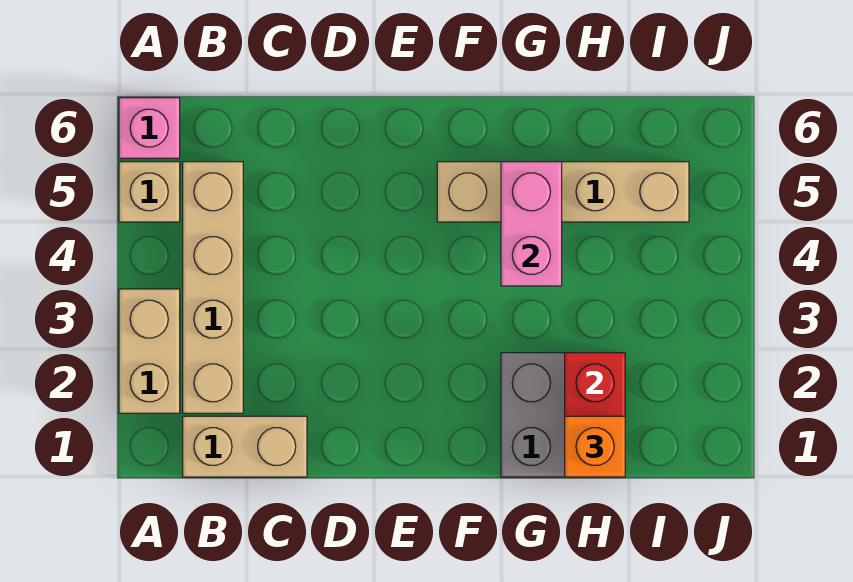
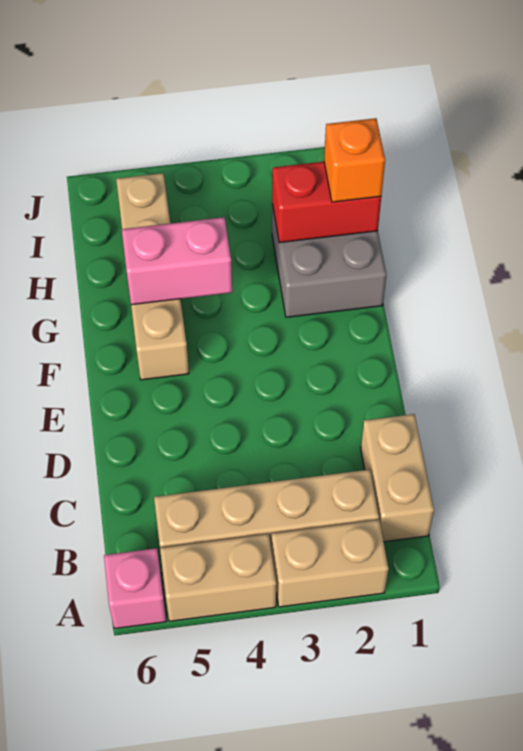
tan brick A5 level 1 -> tan brick A4:A5 level 1

